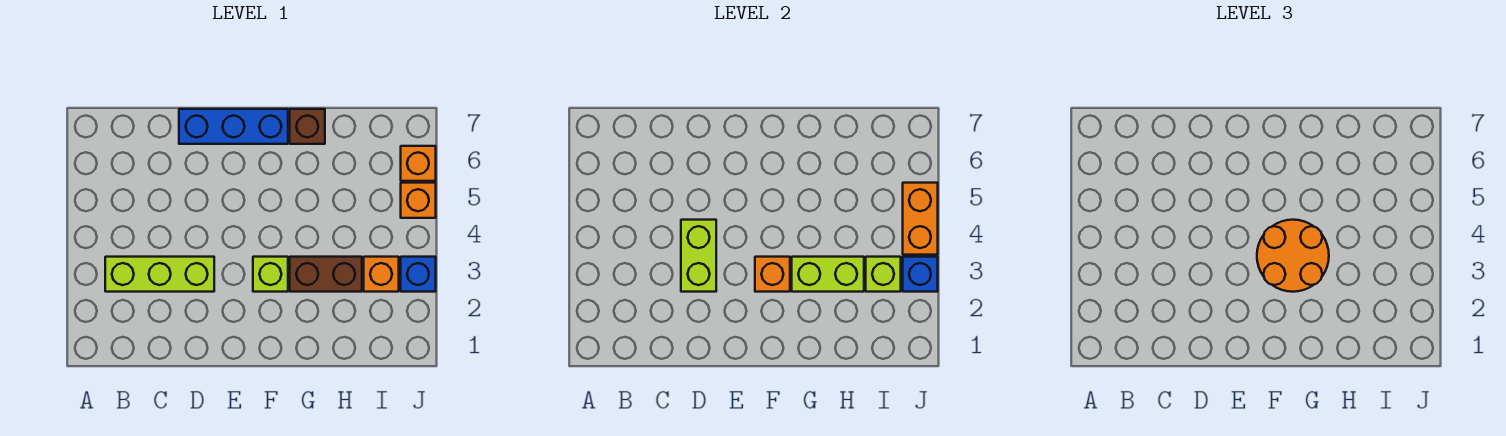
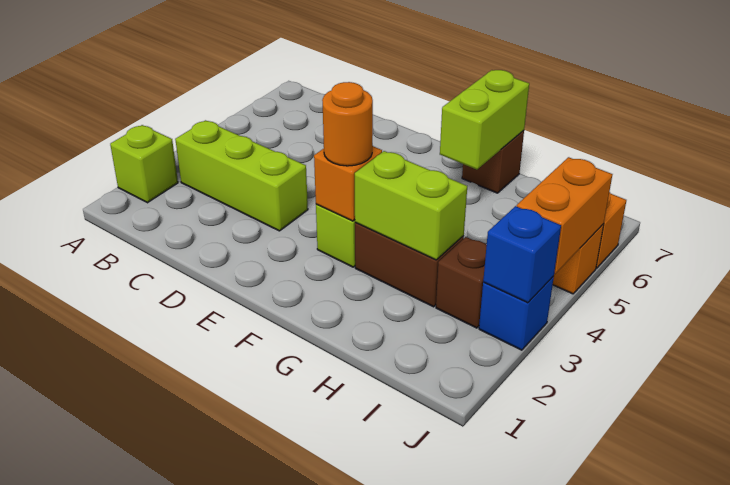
lime brick D3:D4 level 2 -> lime brick G6:G7 level 2
blue brick D7:F7 level 1 -> none
orange round brick F3:G4 level 3 -> orange round brick F3 level 3
orange brick I3 level 1 -> brown brick I3 level 1
lime brick I3 level 2 -> lime brick A2 level 1

